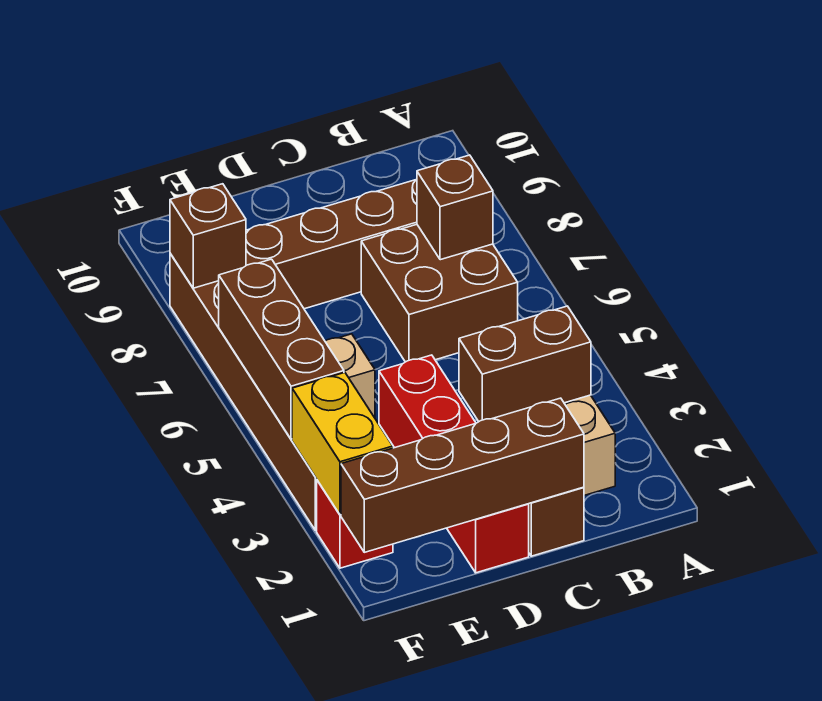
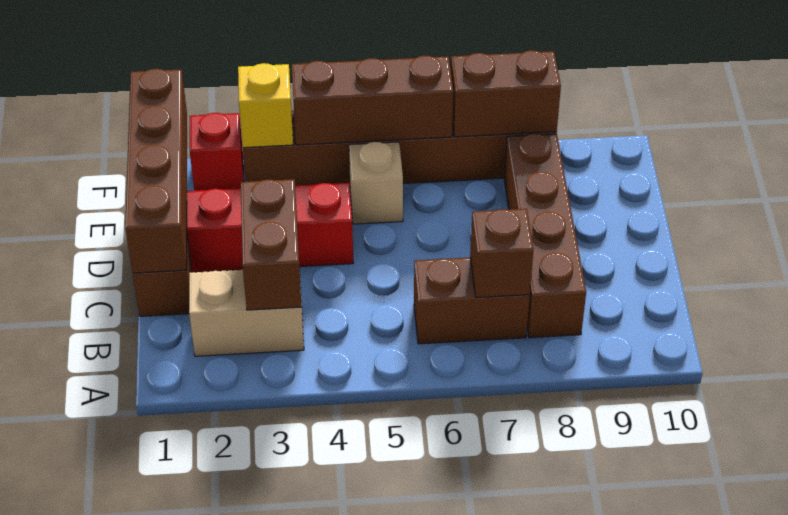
brown brick B6:C7 level 1 -> brown brick B6:B7 level 1
yellow brick F2:F3 level 2 -> yellow brick F3 level 2
brown brick F8 level 2 -> brown brick F7:F8 level 2

